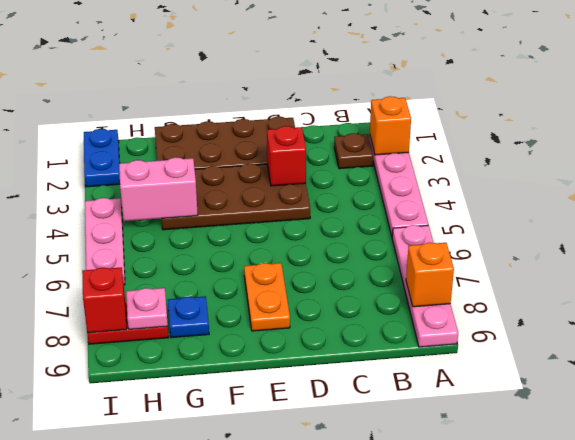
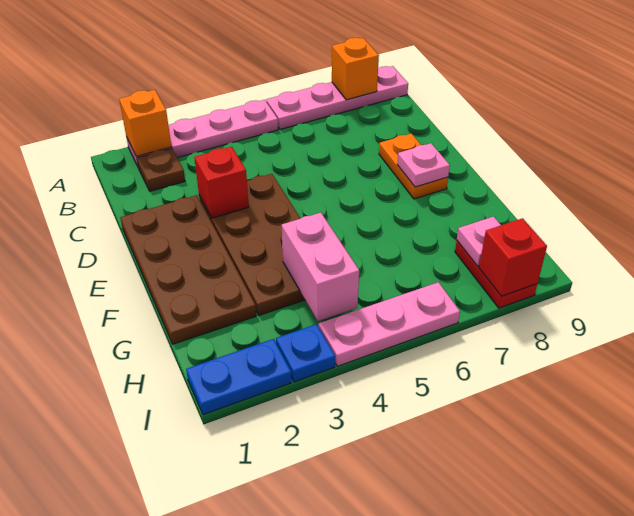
orange plate E7:E8 level 1 -> orange plate D8:E8 level 1
none -> pink plate E8 level 2
blue plate G8 level 1 -> blue plate I3 level 1

